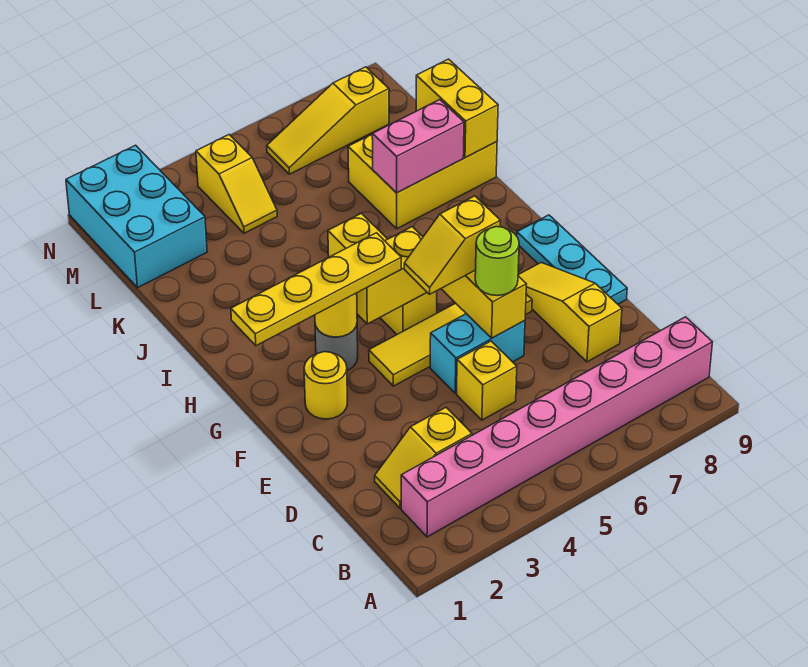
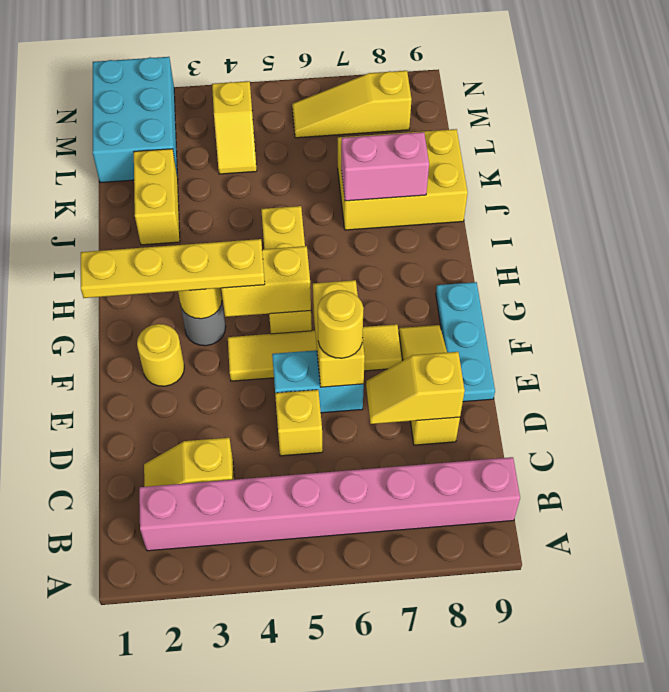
lime round brick E6 level 3 -> yellow round brick E6 level 3
yellow slope F5:F6 level 3 top 6 -> yellow slope D7:D8 level 2 top 8
yellow brick J9:K9 level 2 -> yellow brick J2:K2 level 1

